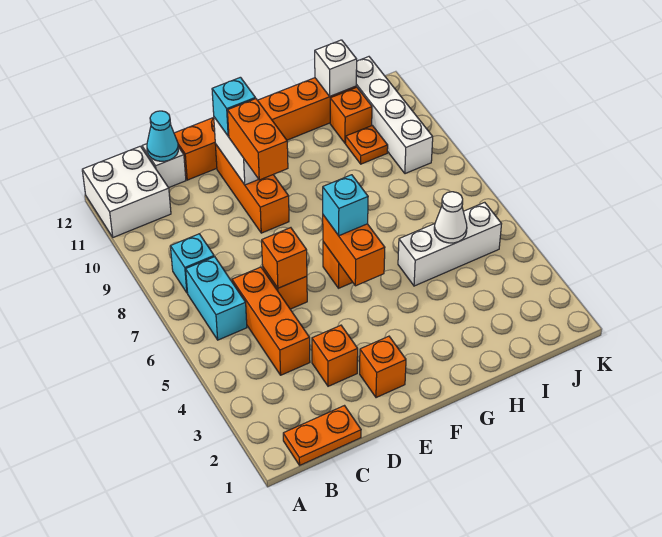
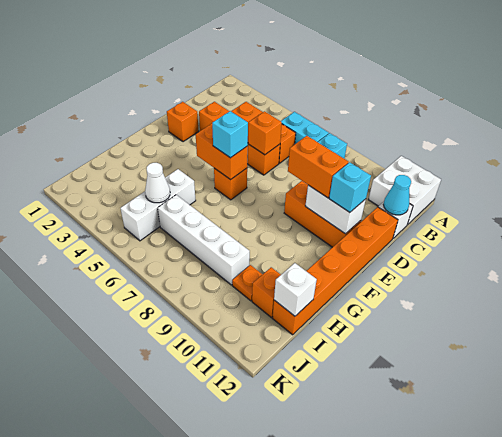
orange plate B1:C1 level 1 -> none
white brick J9:J12 level 1 -> white brick I6:I9 level 1

